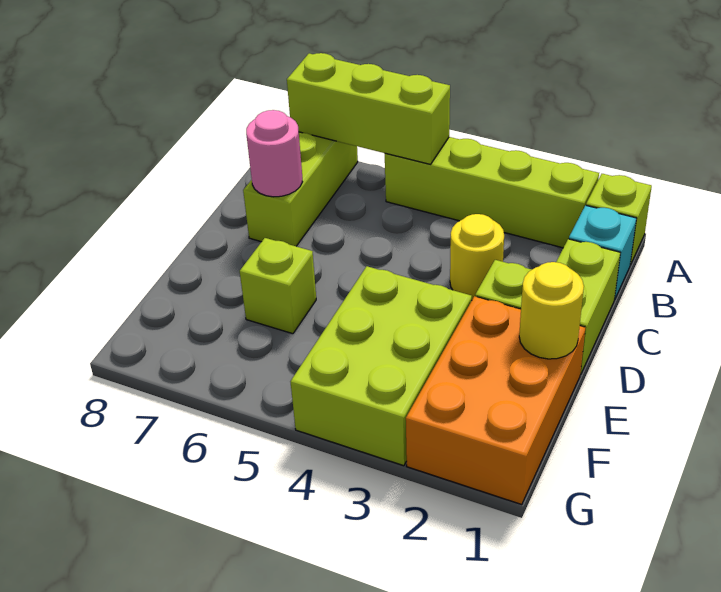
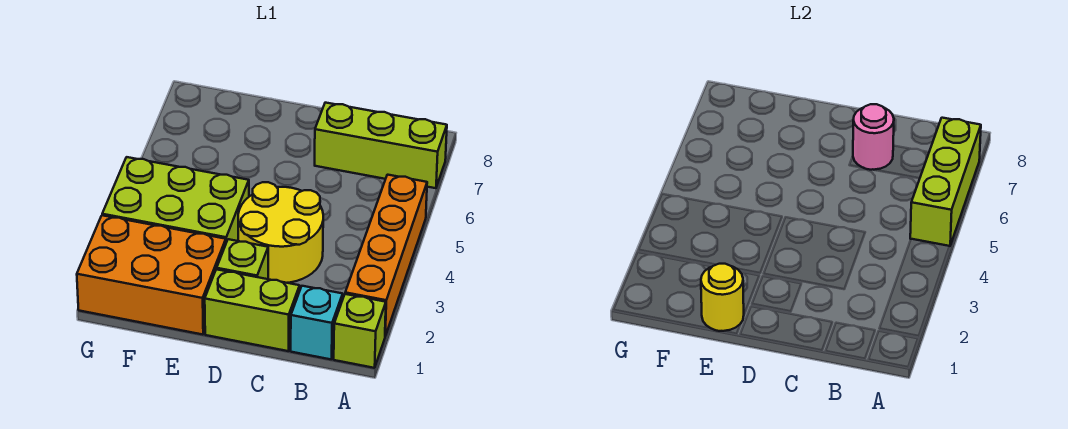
lime brick A2:A5 level 1 -> orange brick A2:A5 level 1
yellow round brick C3 level 1 -> yellow round brick C3:D4 level 1
lime brick E6 level 1 -> none

